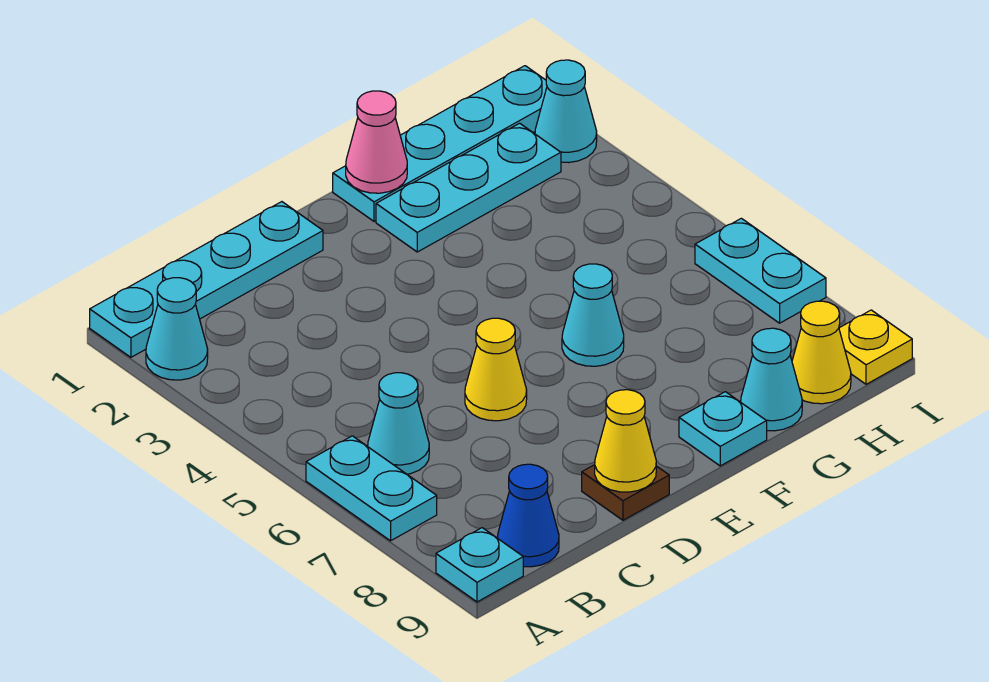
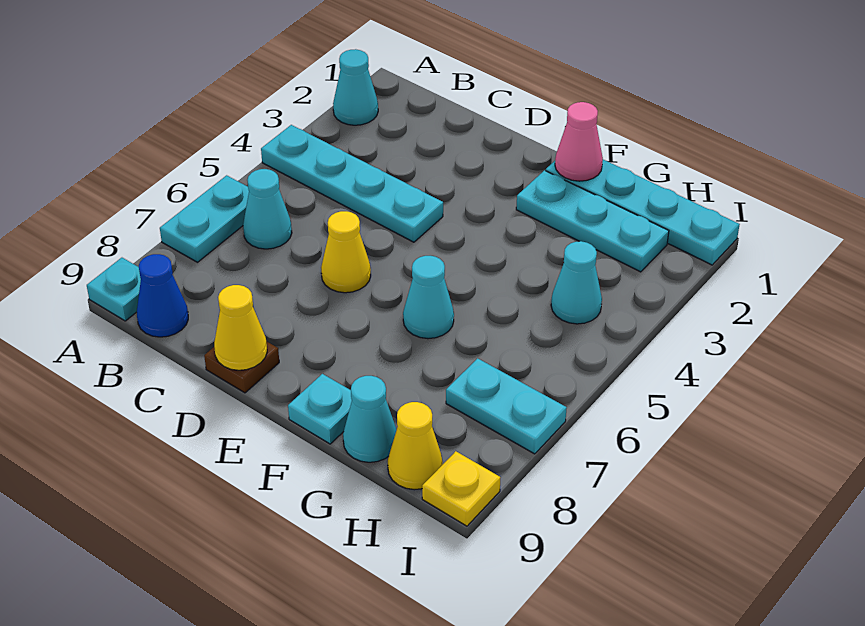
cyan plate A1:D1 level 1 -> cyan plate A4:D4 level 1
cyan cone I2 level 1 -> cyan cone H4 level 1
cyan plate I6:I7 level 1 -> cyan plate H7:I7 level 1

